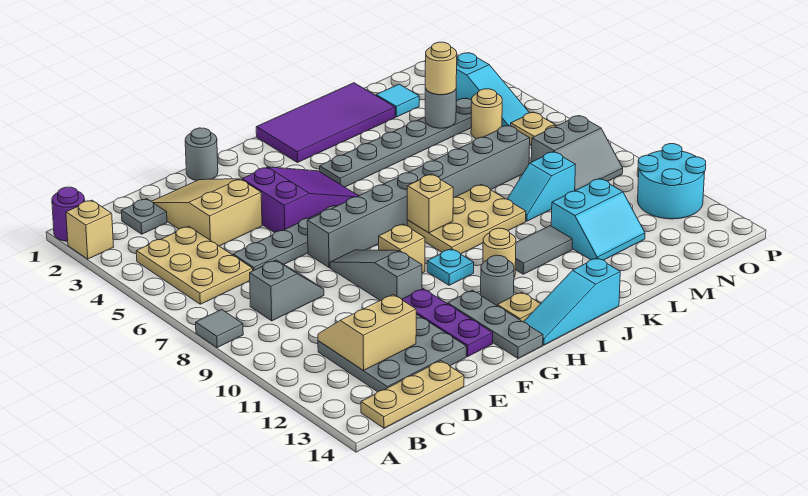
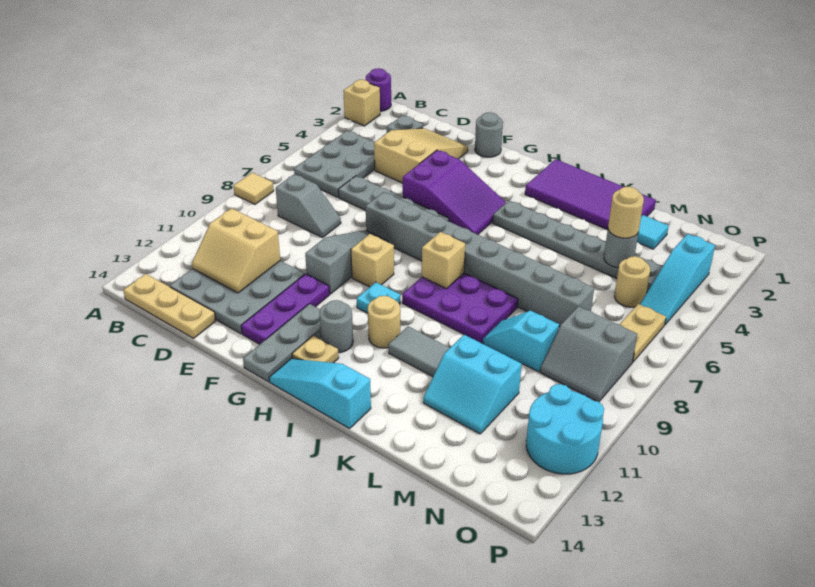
grey tile A8 level 1 -> tan tile A8 level 1
tan plate B4:C6 level 1 -> grey plate B4:C6 level 1
tan slope C11:D12 level 2 top 12 -> tan slope C11:D12 level 2 top 11
tan plate I8:K9 level 1 -> purple plate I8:K9 level 1

